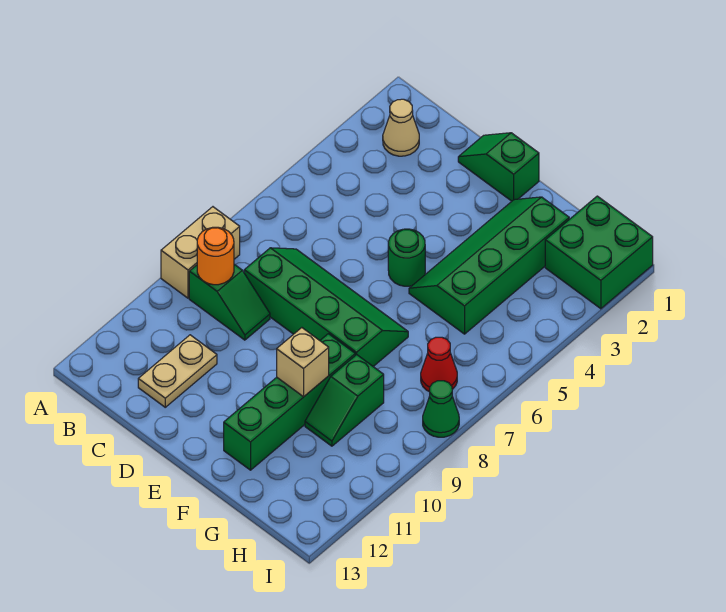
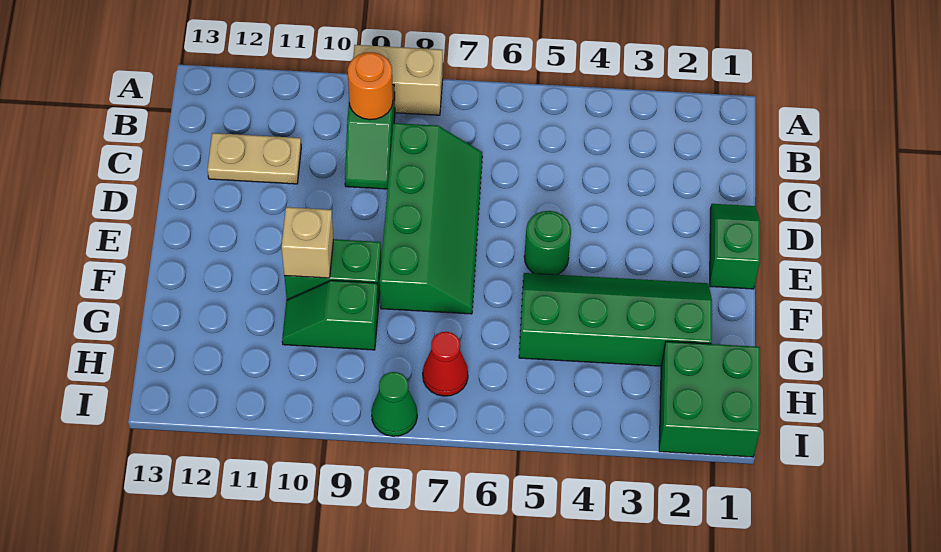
tan cone B2 level 1 -> none
green brick F9:F12 level 1 -> green brick F9:F10 level 1

